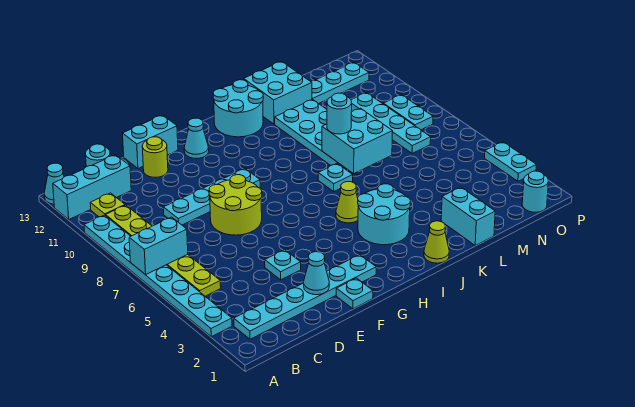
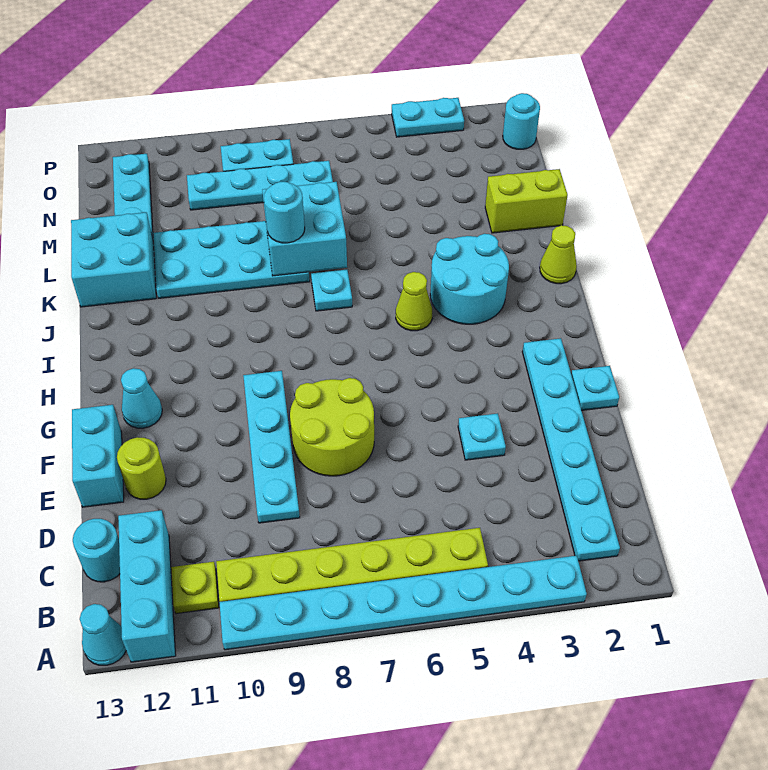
cyan brick A7:B7 level 2 -> none
cyan cone E2 level 2 -> none
cyan round brick I12:J13 level 1 -> none
cyan brick L1:L2 level 1 -> lime brick L1:L2 level 1

